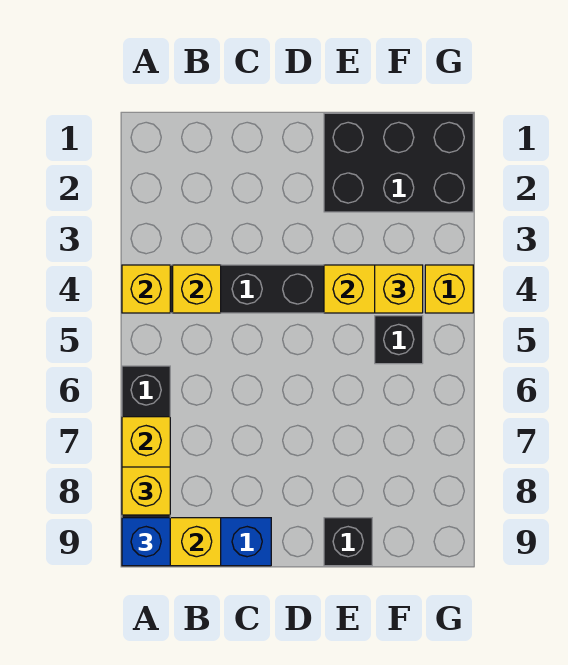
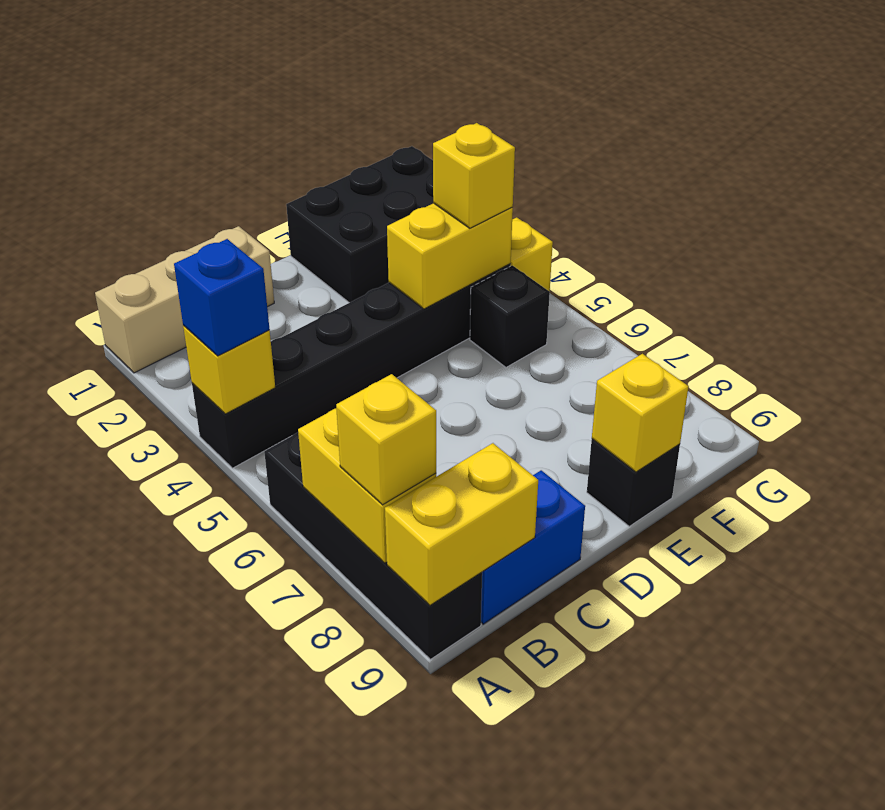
none -> tan brick A1:C1 level 1
blue brick A9 level 3 -> blue brick A4 level 3
yellow brick B4 level 2 -> yellow brick E9 level 2

